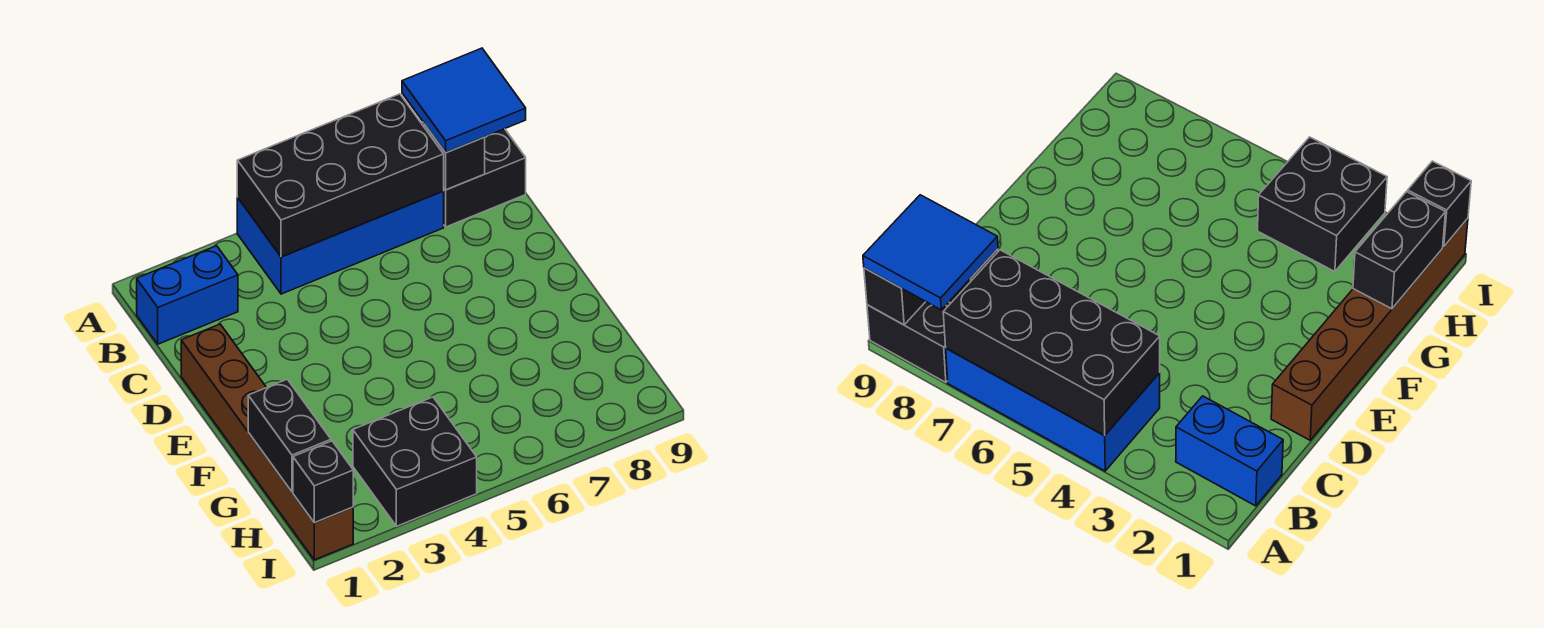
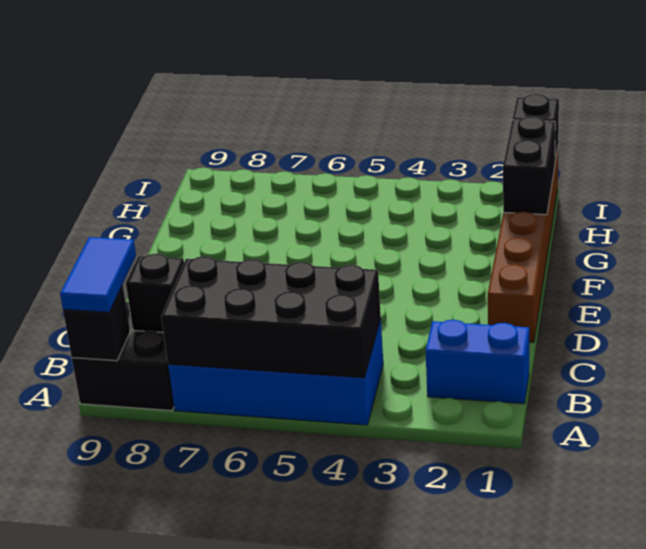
blue tile A8:B9 level 3 -> blue tile A9:B9 level 3
black brick H3:I4 level 1 -> none

